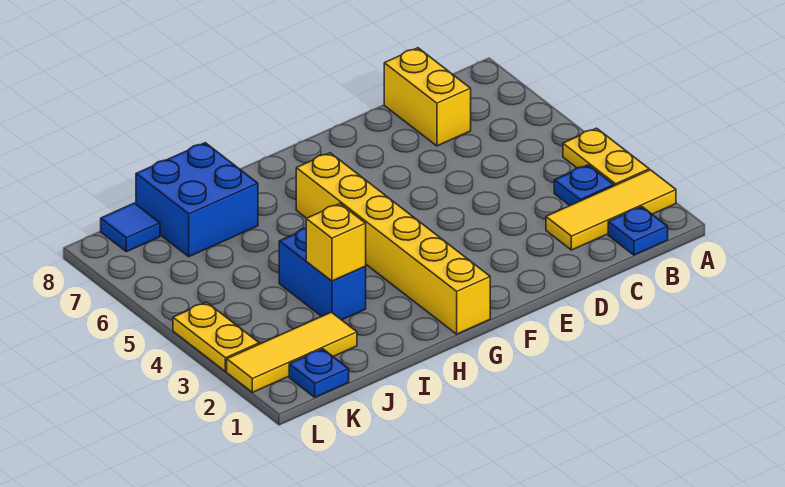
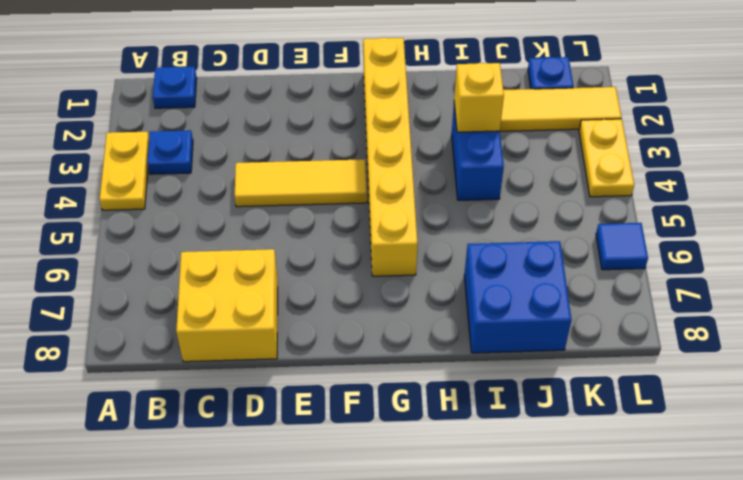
yellow tile A2:C2 level 1 -> yellow tile D4:F4 level 1
yellow brick C7:C8 level 1 -> yellow brick C7:D8 level 1
blue tile K8 level 1 -> blue tile L6 level 1

